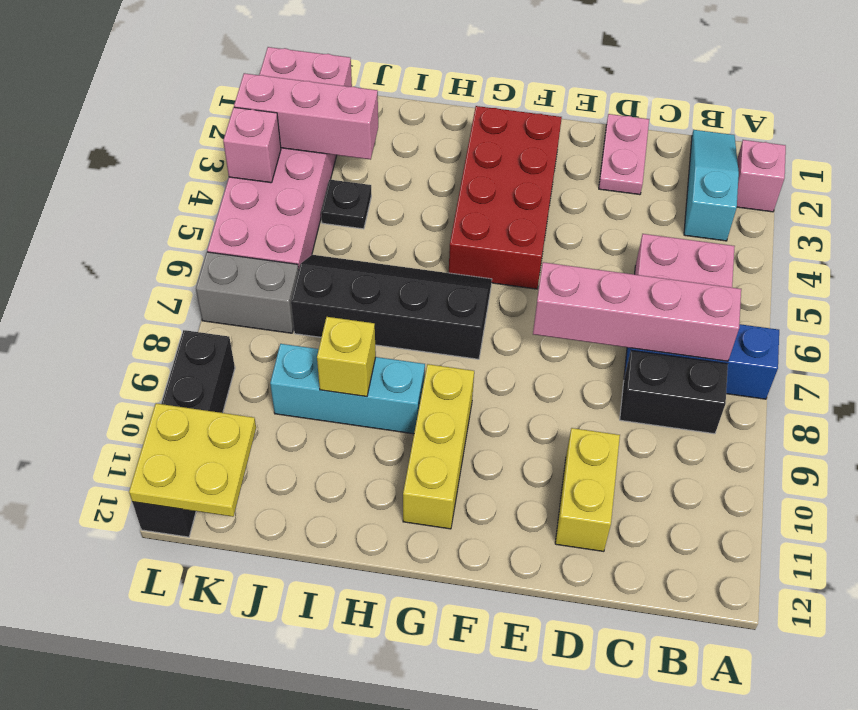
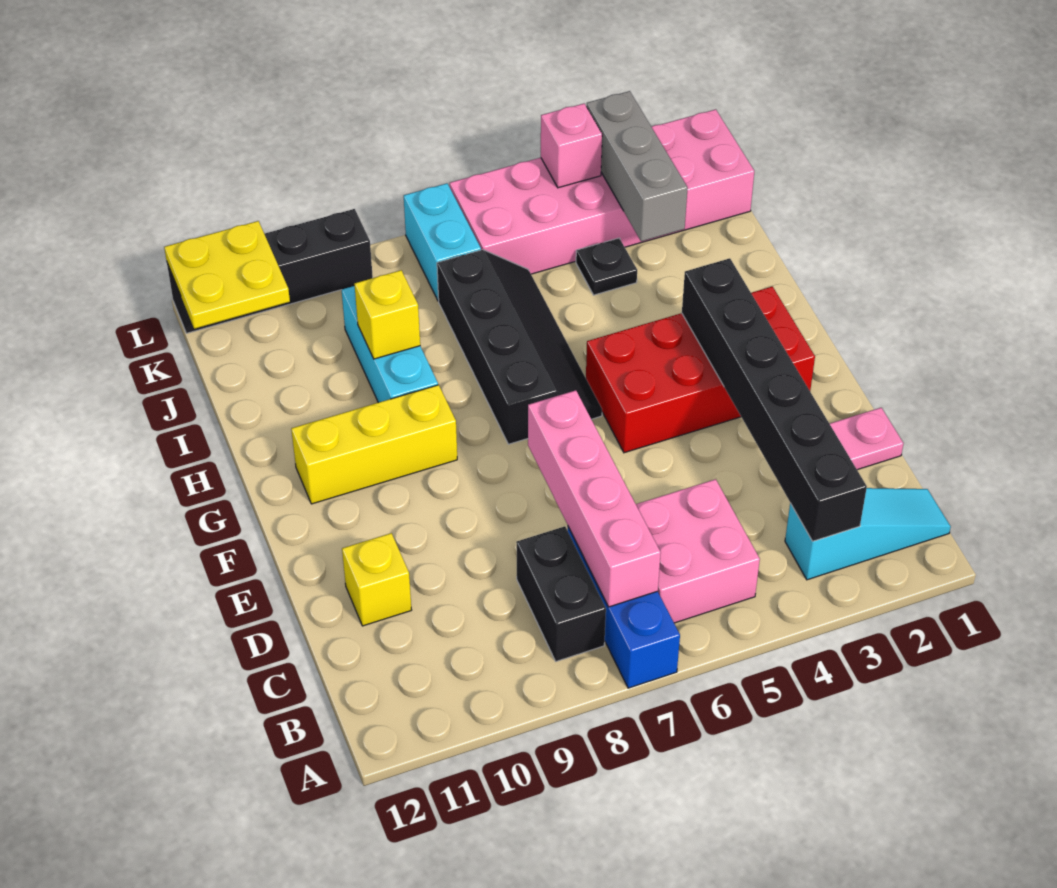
pink brick A2 level 1 -> none
none -> black brick B3:G3 level 2
yellow brick D10:D11 level 1 -> yellow brick D11 level 1
pink brick J3:L3 level 2 -> grey brick J3:L3 level 2
grey brick K7:L7 level 1 -> cyan brick K7:L7 level 1

